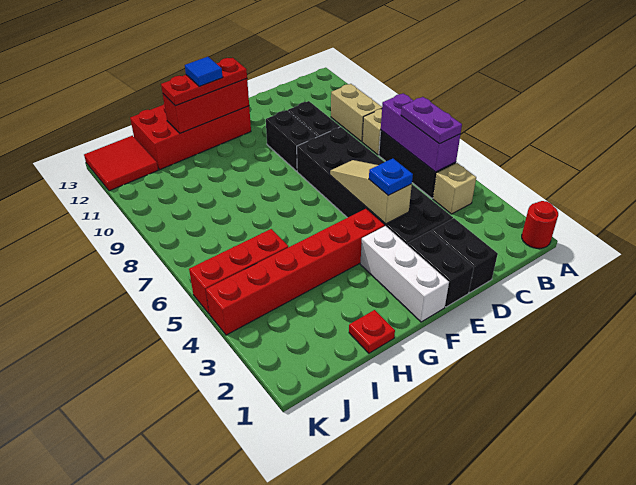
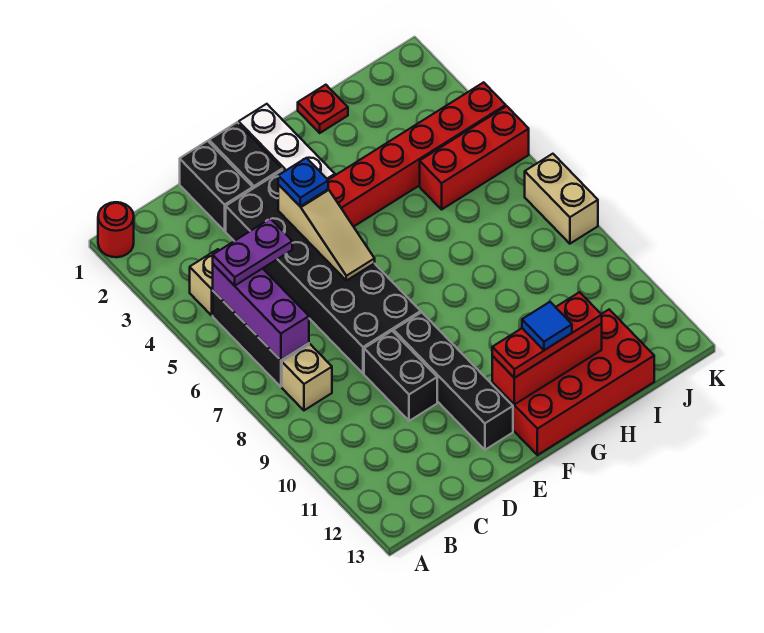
purple plate B5:B6 level 3 -> purple plate B5:C5 level 3
tan brick B9:B10 level 1 -> tan brick K7:K8 level 1
black brick E9:E10 level 1 -> black brick E9:E12 level 1
red tile J12:K13 level 1 -> none

